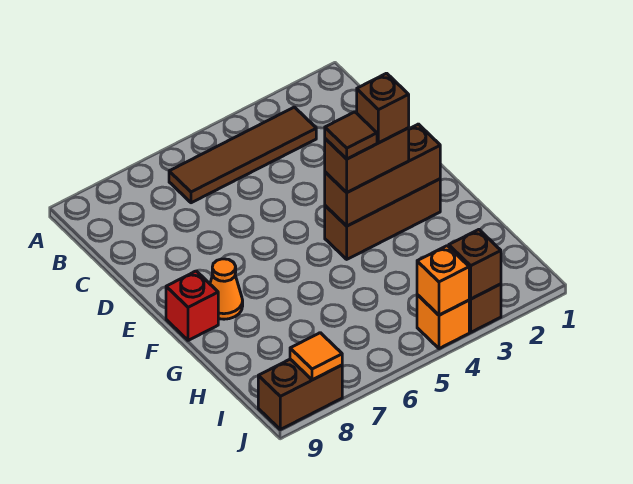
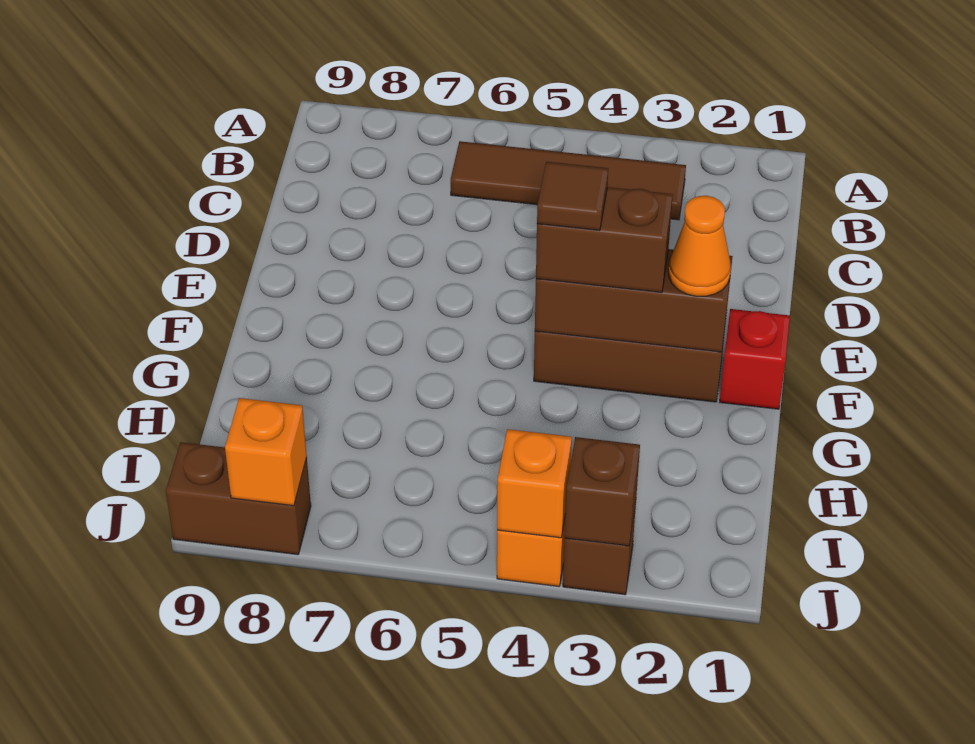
brown brick F3 level 4 -> none
orange cone F8 level 1 -> orange cone F2 level 3
red brick F9 level 1 -> red brick F1 level 1
orange tile J8 level 2 -> orange brick J8 level 2

